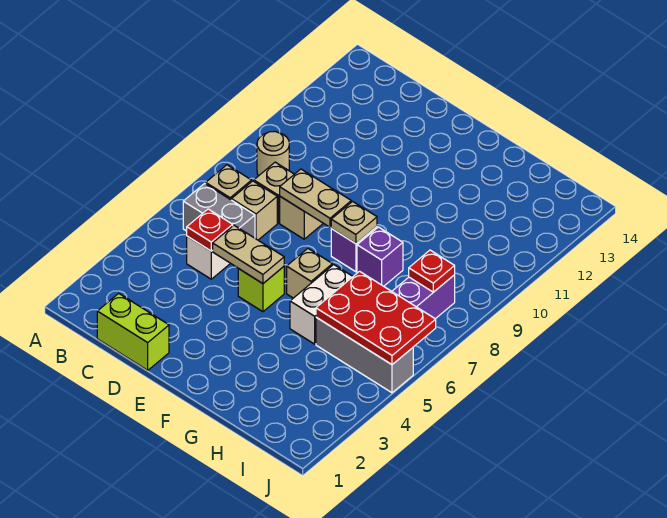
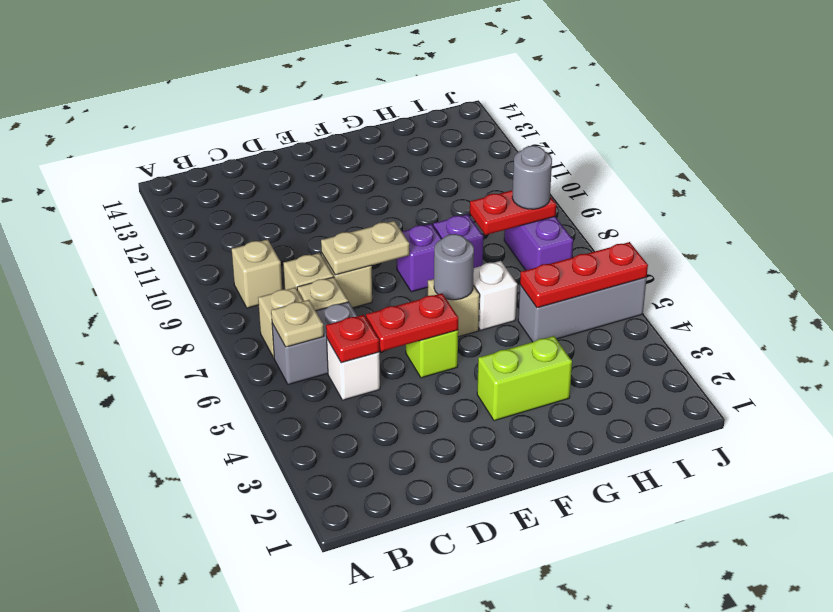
tan round brick B9 level 1 -> tan brick B9 level 1
lime brick C1:D1 level 1 -> lime brick F3:G3 level 1
tan plate D5:E5 level 2 -> red plate D5:E5 level 2
none -> grey round brick F6 level 2
tan plate F8 level 2 -> tan plate B6 level 2
white brick G5:G6 level 1 -> white brick G6 level 1
red plate H5:J6 level 2 -> red plate H5:J5 level 2
red plate I8 level 2 -> red plate H8:I8 level 2
none -> grey round brick I8 level 3

